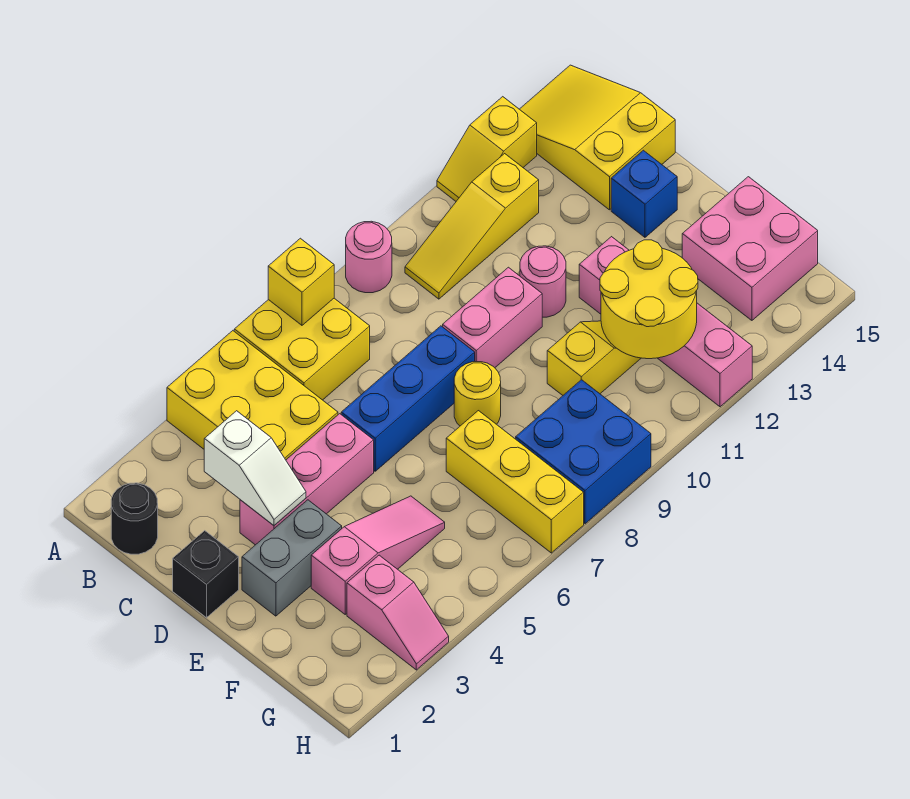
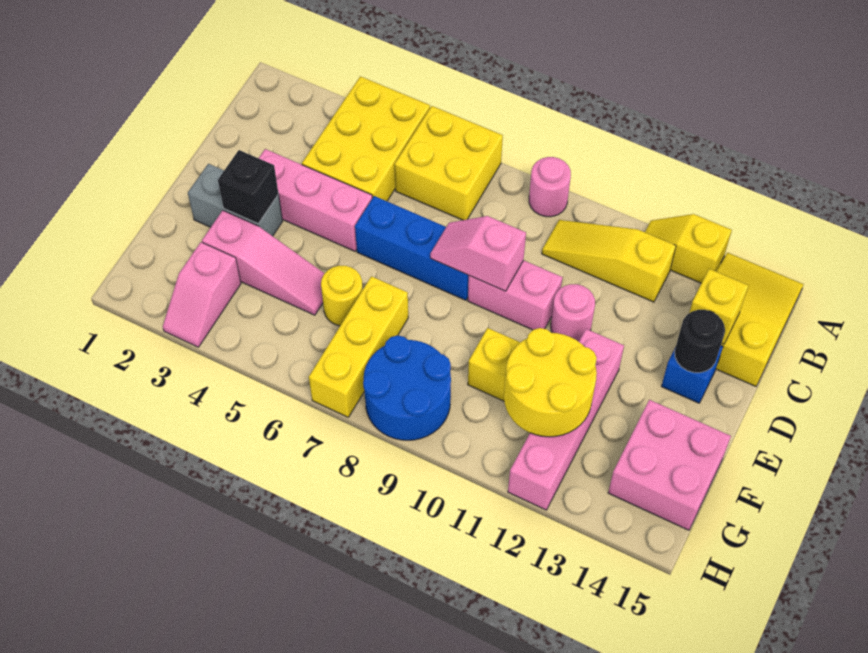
yellow brick A7 level 2 -> yellow brick C14 level 2
black round brick B1 level 1 -> black round brick D14 level 2
white slope C3:D3 level 2 top C -> none
black brick D1 level 1 -> black brick E3 level 2
none -> pink slope D8:D9 level 2 top 9
yellow round brick E8 level 1 -> yellow round brick F6 level 1
blue brick G8:H9 level 1 -> blue round brick G8:H9 level 1

